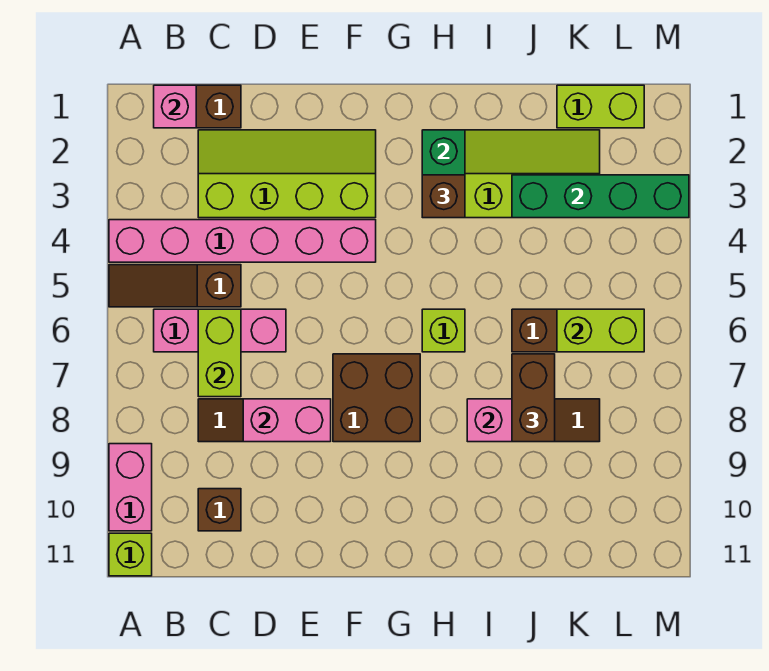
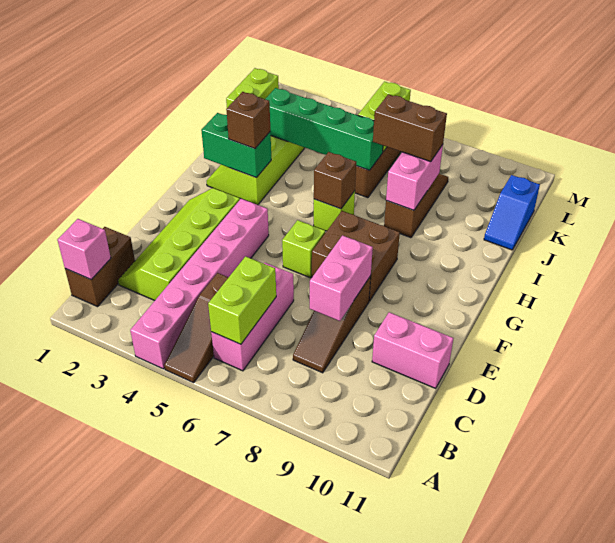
pink brick A9:A10 level 1 -> pink brick D10:D11 level 1
lime brick A11 level 1 -> lime brick F6 level 1
lime brick C6:C7 level 2 -> lime brick B6:C6 level 2
brown brick C10 level 1 -> brown brick H6 level 2
green brick J3:M3 level 2 -> green brick J3:J6 level 2
none -> blue slope J11:K11 level 1 top K

